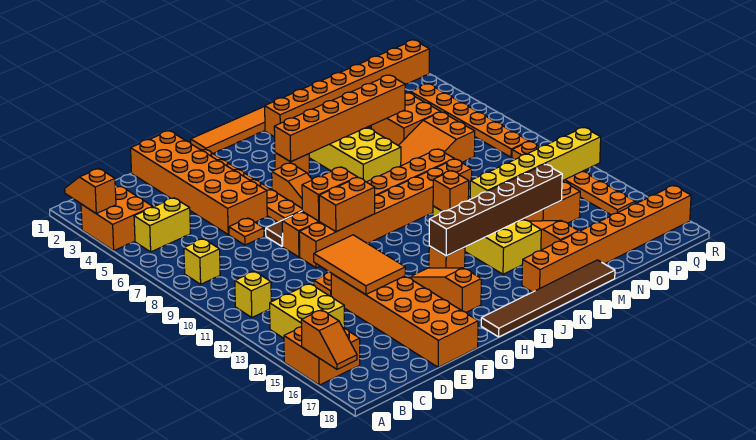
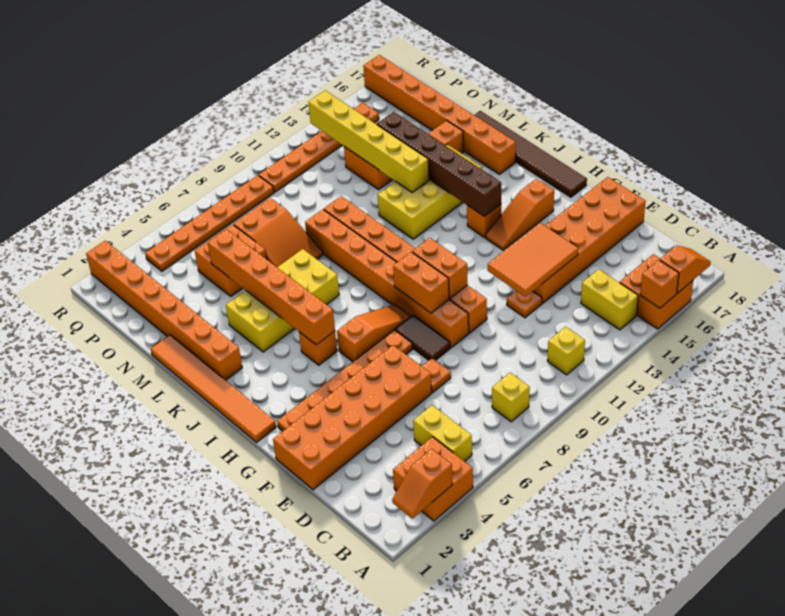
yellow brick B13:C14 level 1 -> yellow brick B14:C14 level 1
orange brick K12 level 2 -> orange brick A15 level 2

